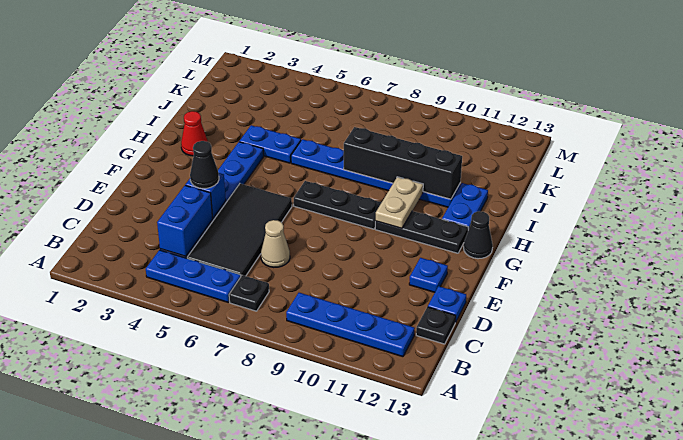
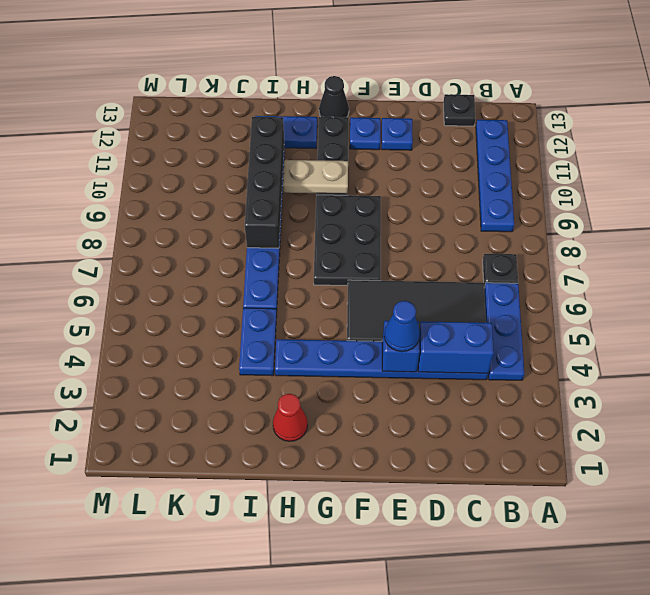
tan cone D7 level 1 -> none
blue plate D13 level 1 -> blue plate F12 level 1
black cone E4 level 3 -> blue cone E4 level 3
black plate G7:G9 level 1 -> black plate F7:G9 level 1

